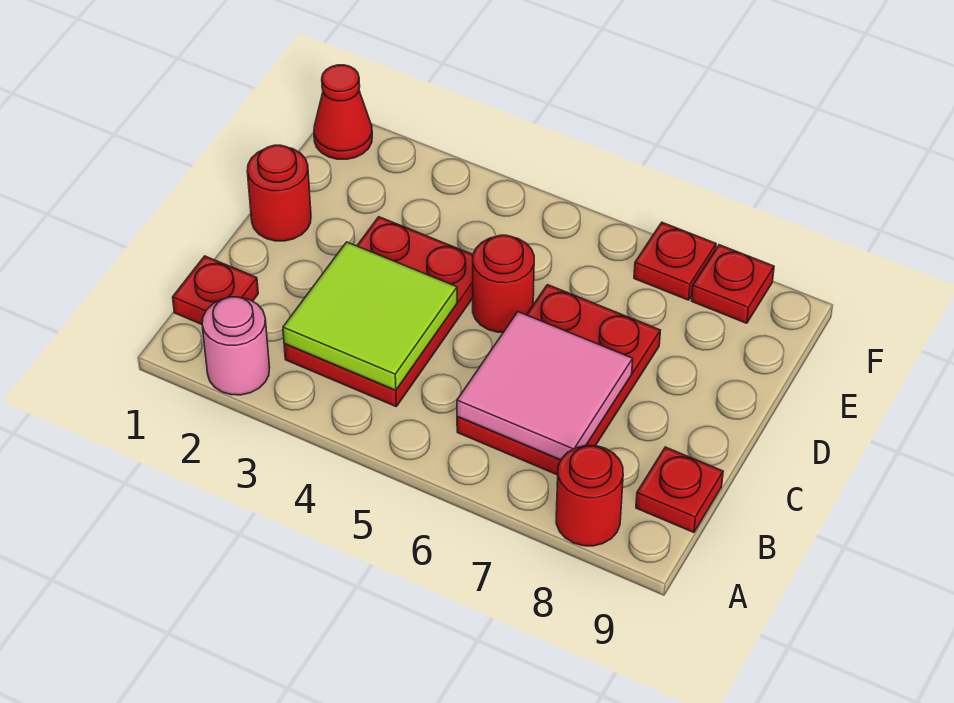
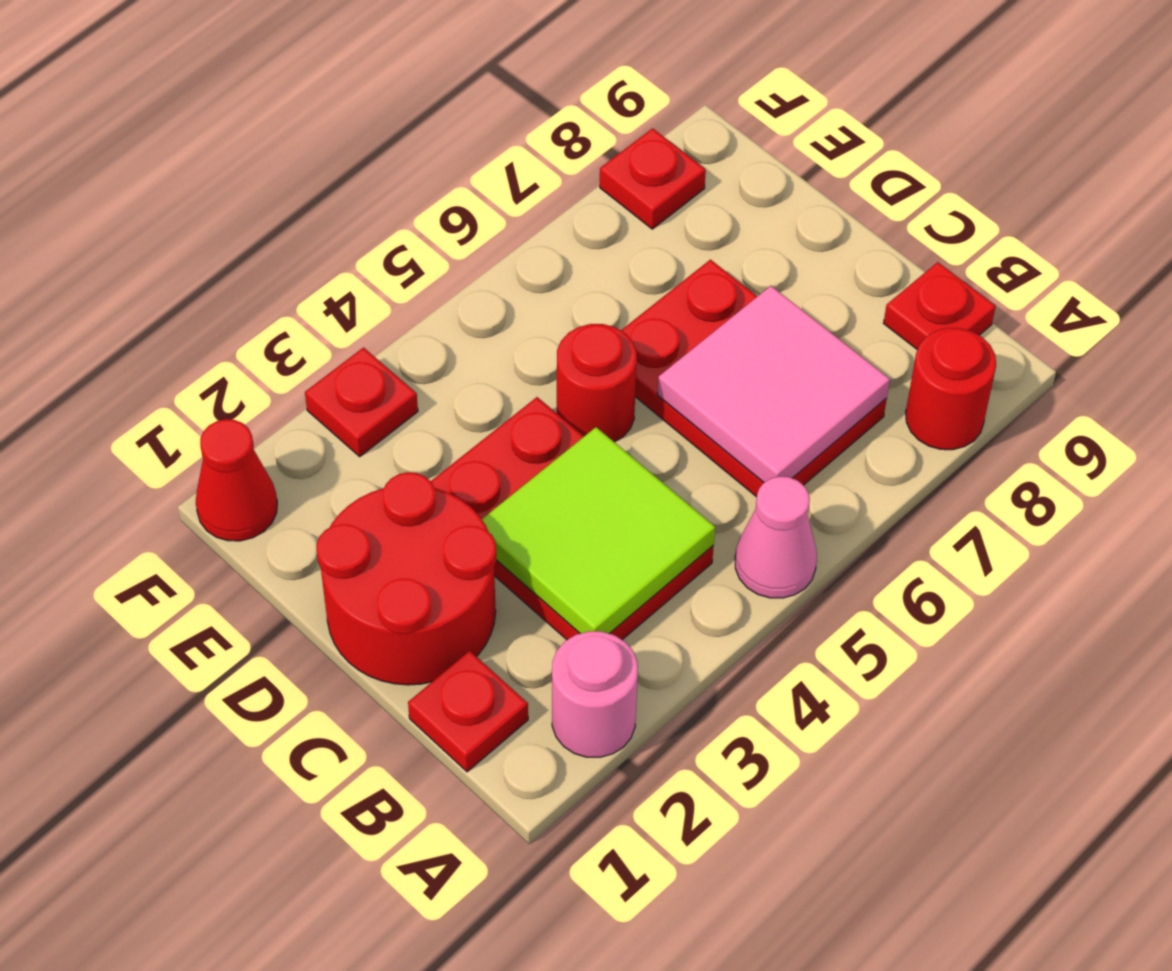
none -> pink cone A5 level 1
red round brick D1 level 1 -> red round brick C1:D2 level 1
red plate F7 level 1 -> red plate F3 level 1

